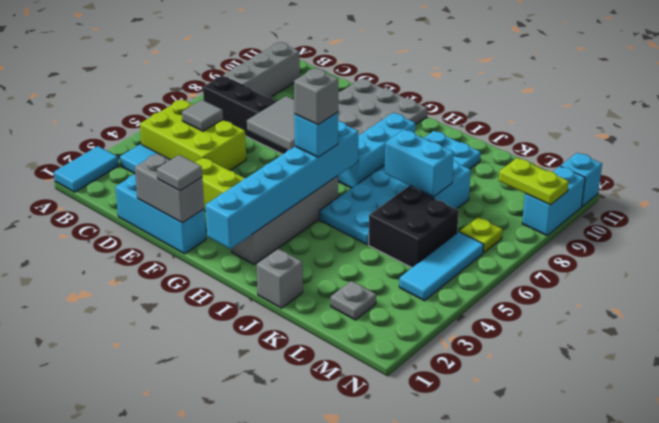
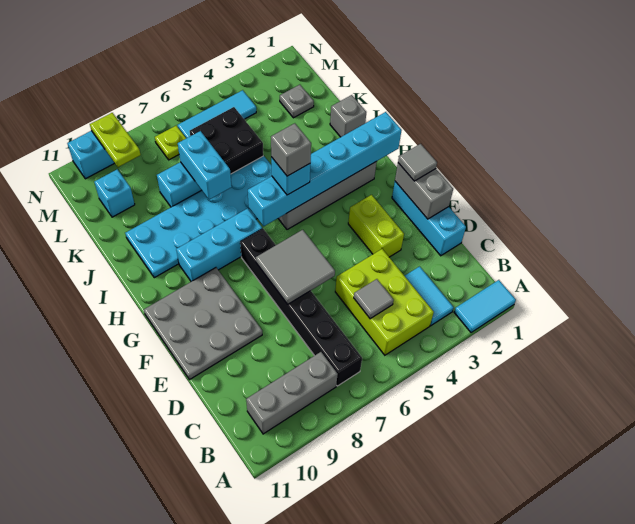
cyan brick N11 level 1 -> cyan brick L10 level 1

